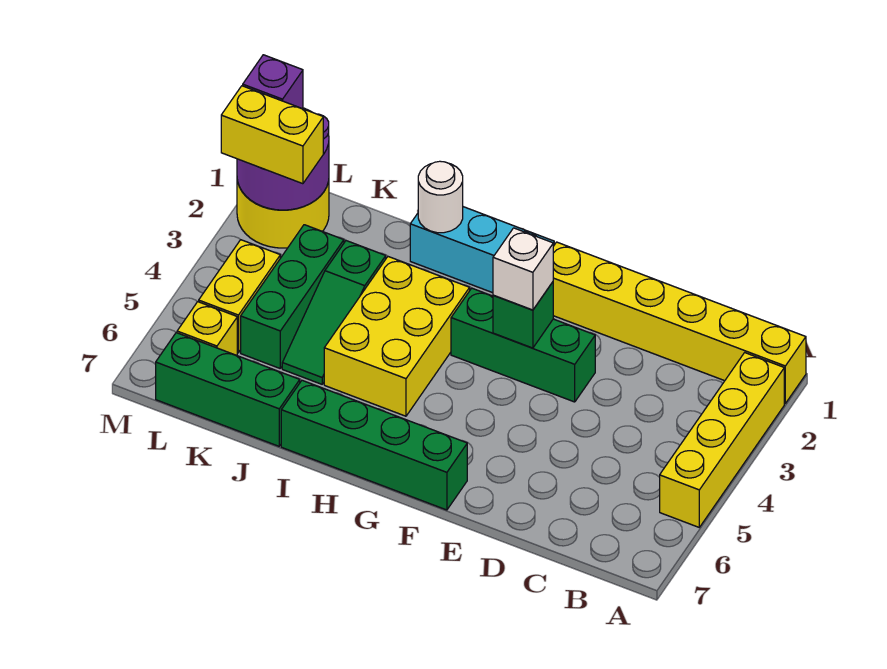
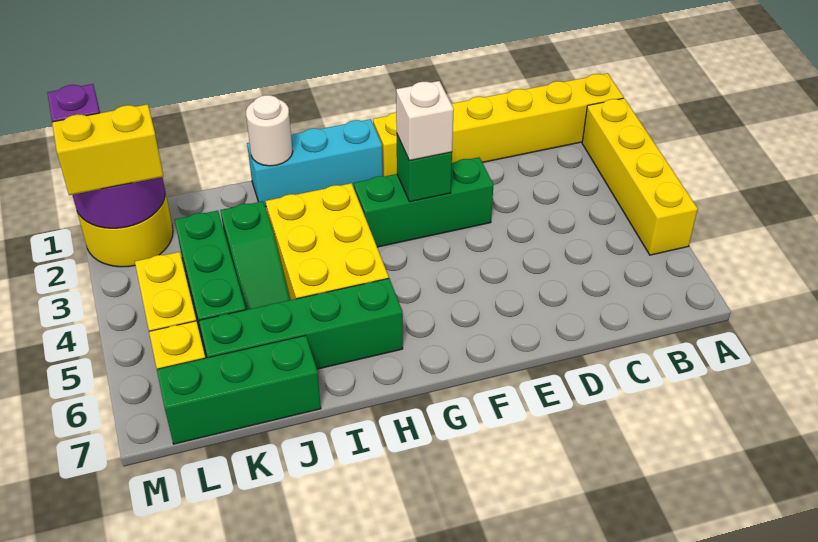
green brick F7:I7 level 1 -> green brick H6:K6 level 1

